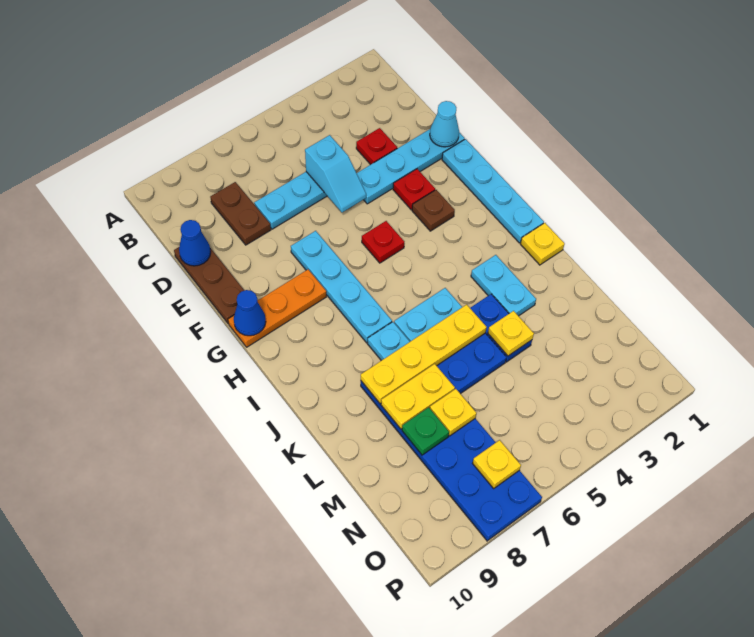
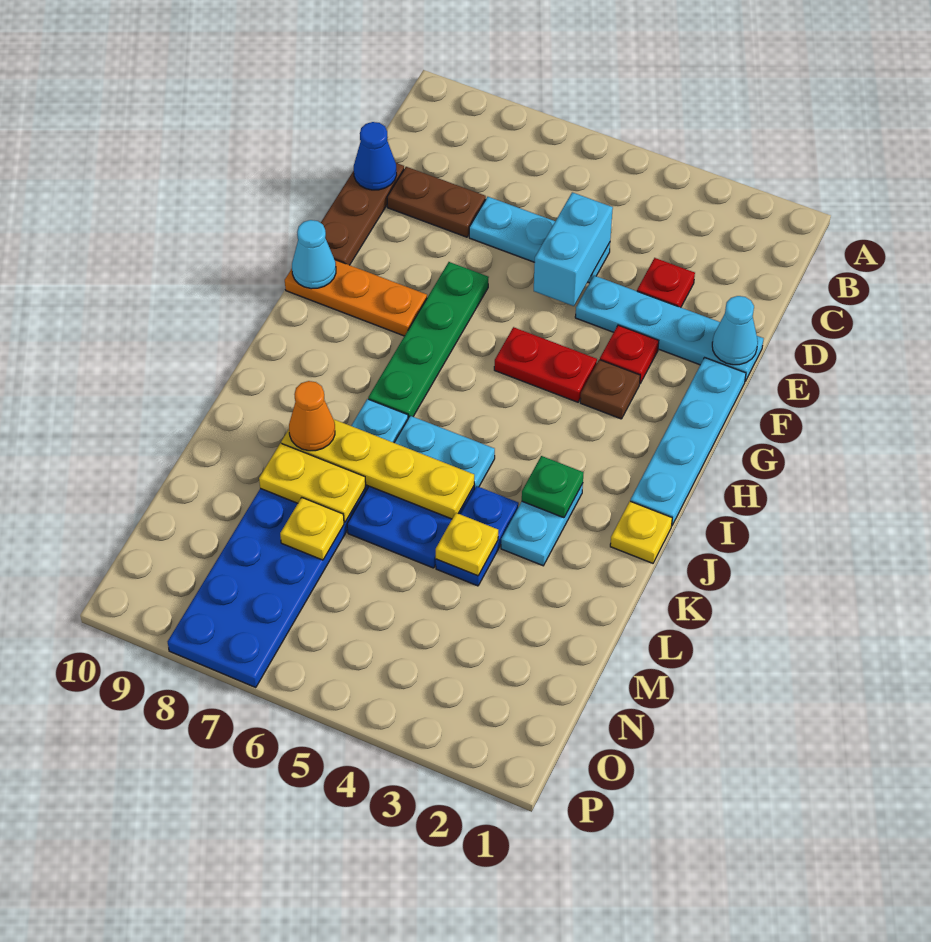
brown plate C8:D8 level 1 -> brown plate D8:D9 level 1
cyan slope D5:E5 level 2 top D -> cyan brick D5:E5 level 2
cyan plate F7:I7 level 1 -> green plate F7:I7 level 1
red plate G5 level 1 -> red plate G4:G5 level 1
blue cone G10 level 2 -> cyan cone G10 level 2
none -> orange cone K8 level 3
green plate M8 level 2 -> green plate J3 level 2
yellow plate O7 level 2 -> none

